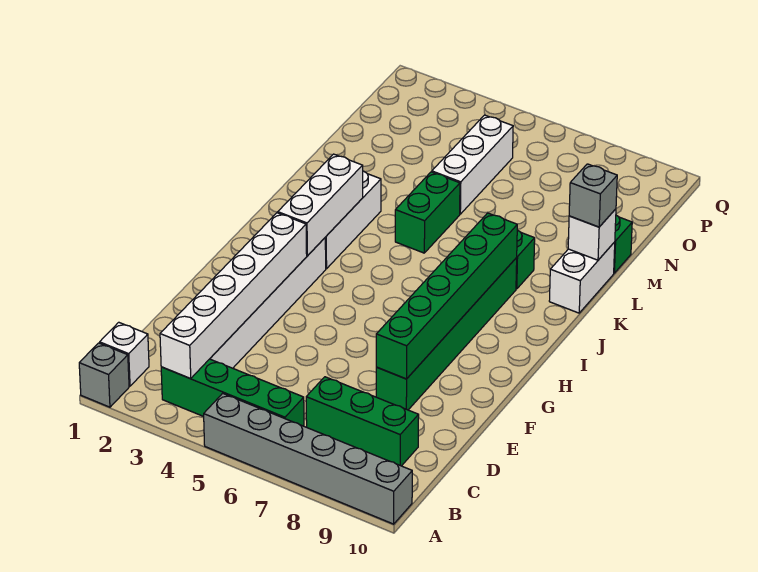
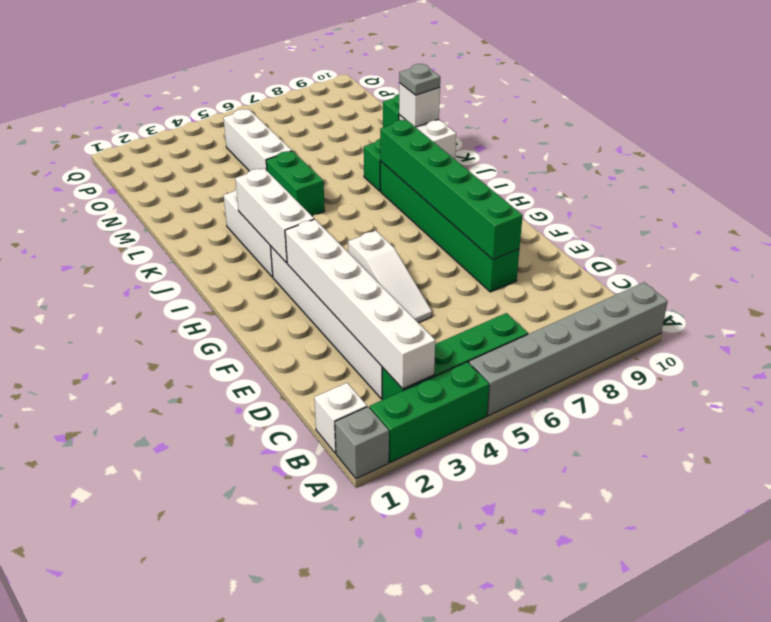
green brick C7:C9 level 1 -> green brick A2:A4 level 1
none -> white slope E5:G5 level 1 top G
grey brick L10 level 3 -> grey plate L10 level 3

